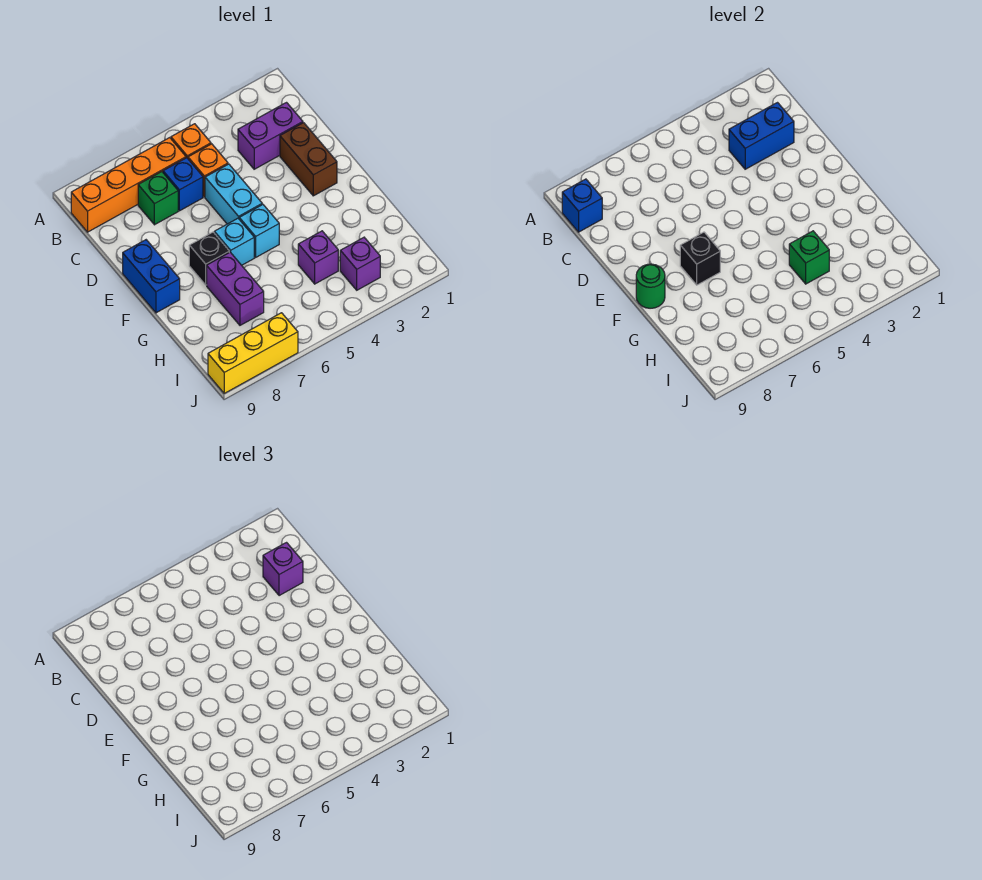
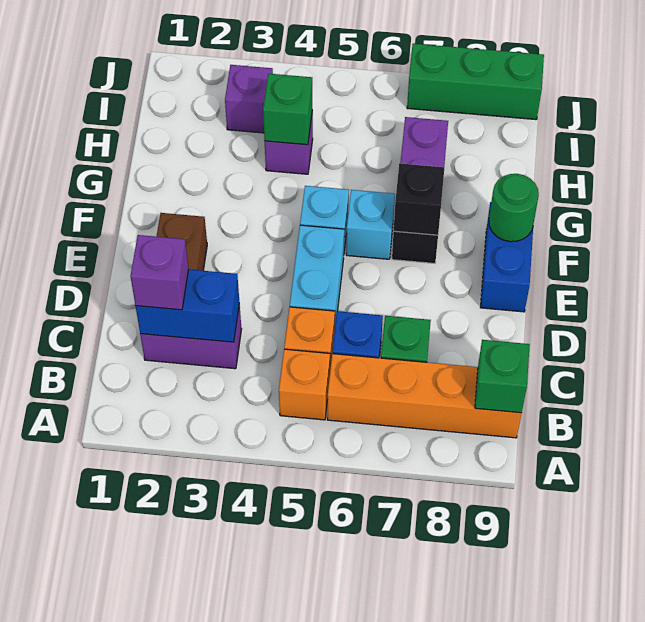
blue brick B9 level 2 -> green brick B9 level 2
yellow brick J7:J9 level 1 -> green brick J7:J9 level 1

